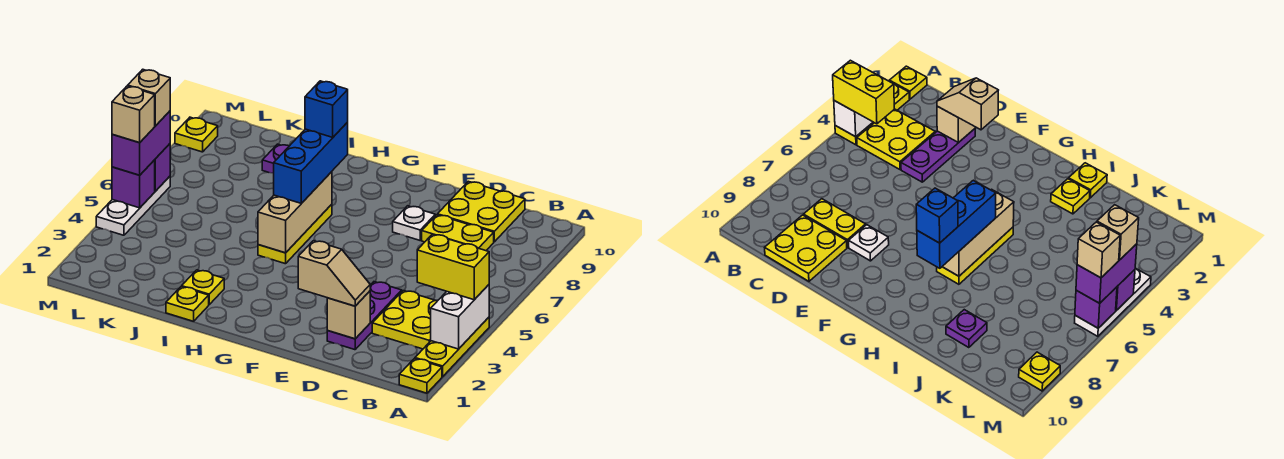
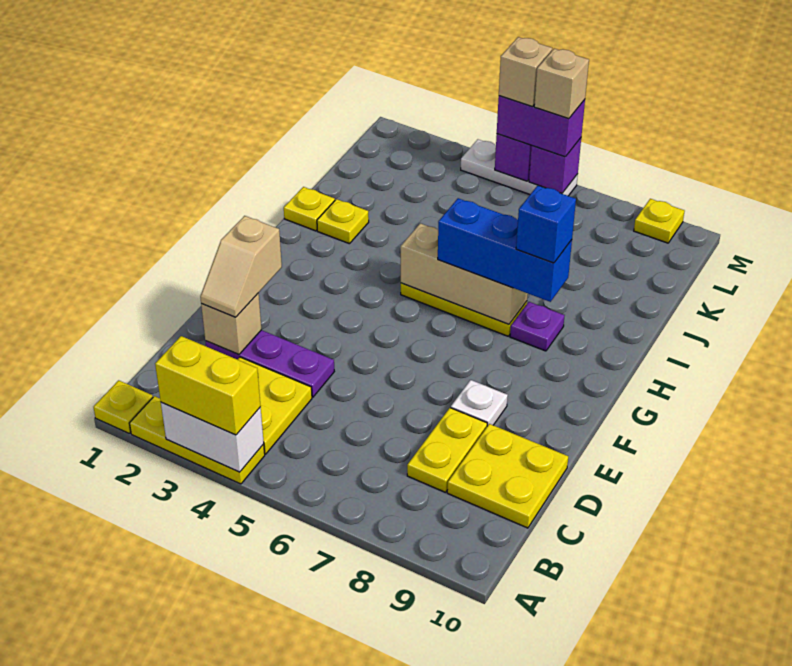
yellow brick A4:B4 level 3 -> yellow brick A3:A4 level 3
purple plate J9 level 1 -> purple plate H8 level 1

